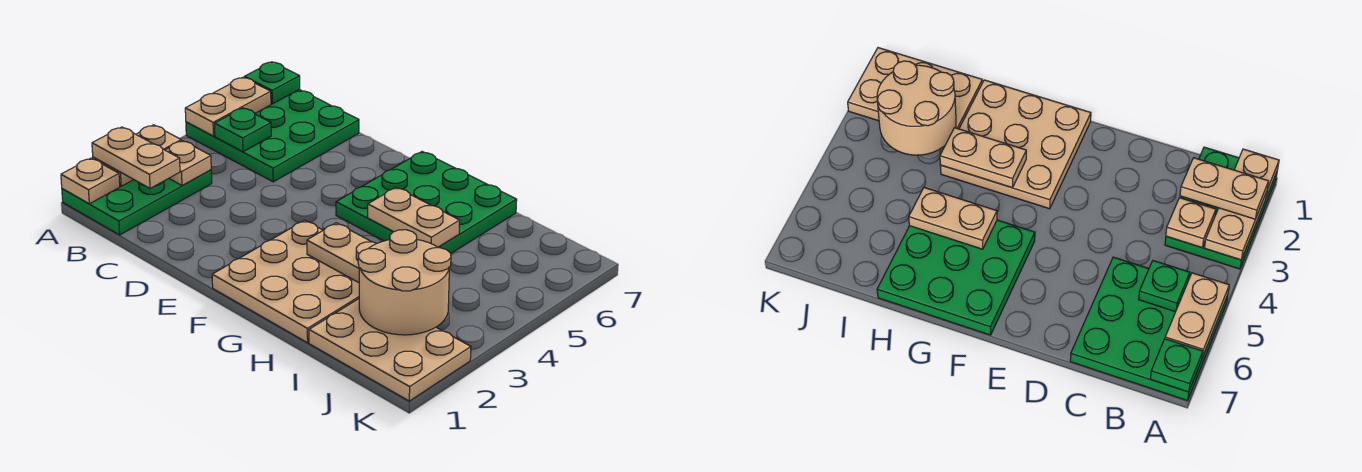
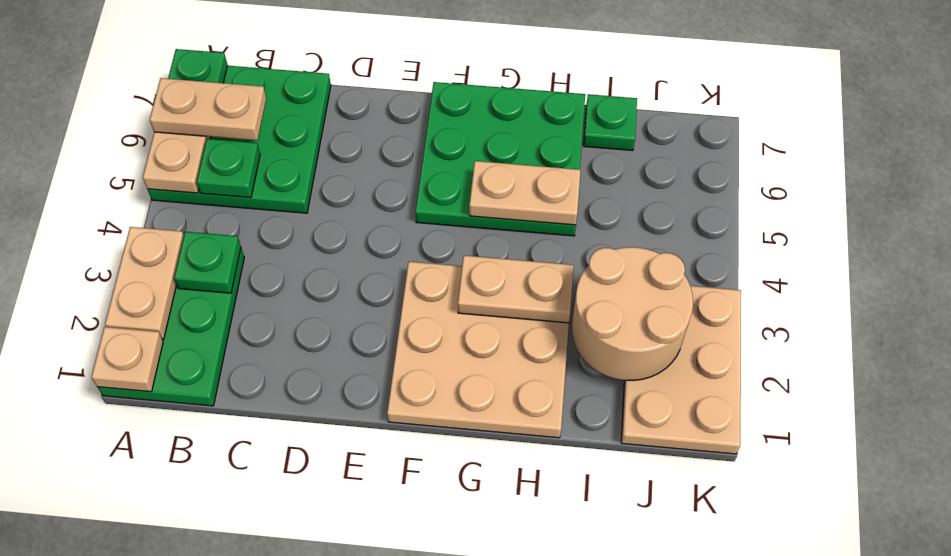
tan plate A2:B2 level 3 -> tan plate A6:B6 level 3
tan plate B3 level 2 -> green plate B3 level 2
tan plate I1:K2 level 1 -> tan plate J1:K3 level 1
none -> green plate I7 level 1

